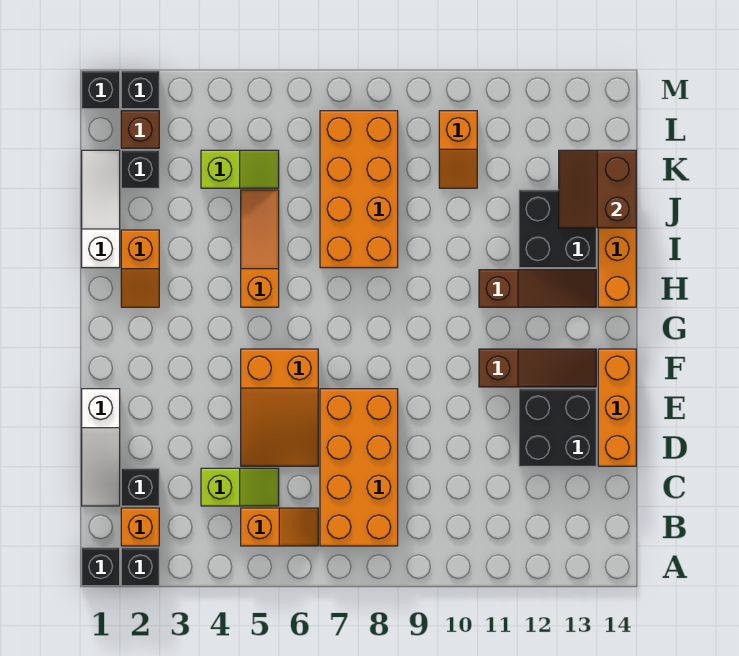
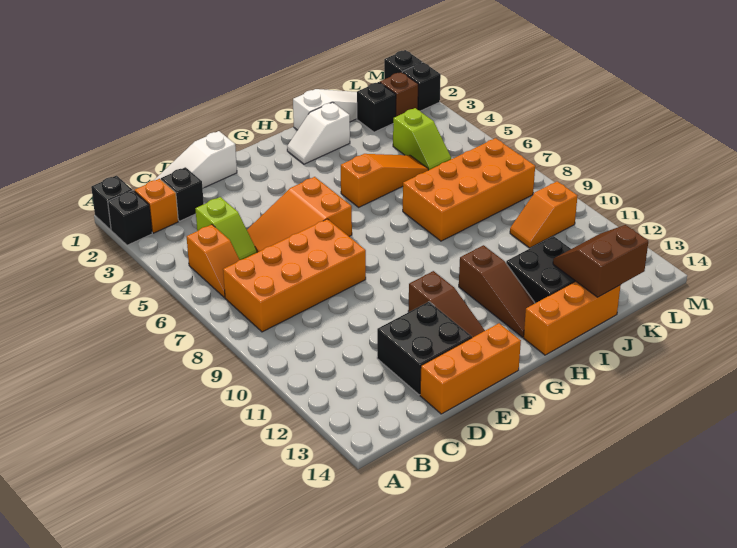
orange slope H2:I2 level 1 top I -> white slope H2:I2 level 1 top I

